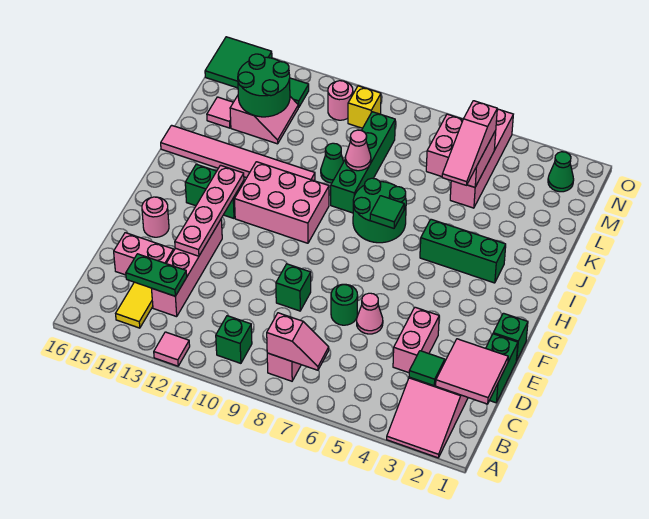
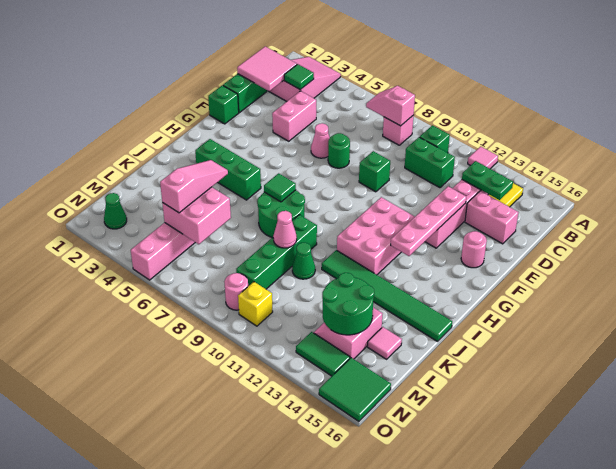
pink brick H10:I12 level 1 -> pink brick G11:I12 level 1
green brick H13:H14 level 1 -> green brick C10:C11 level 1
pink tile J11:J16 level 1 -> green tile J11:J16 level 1
pink round brick N11 level 1 -> pink round brick N9 level 1

